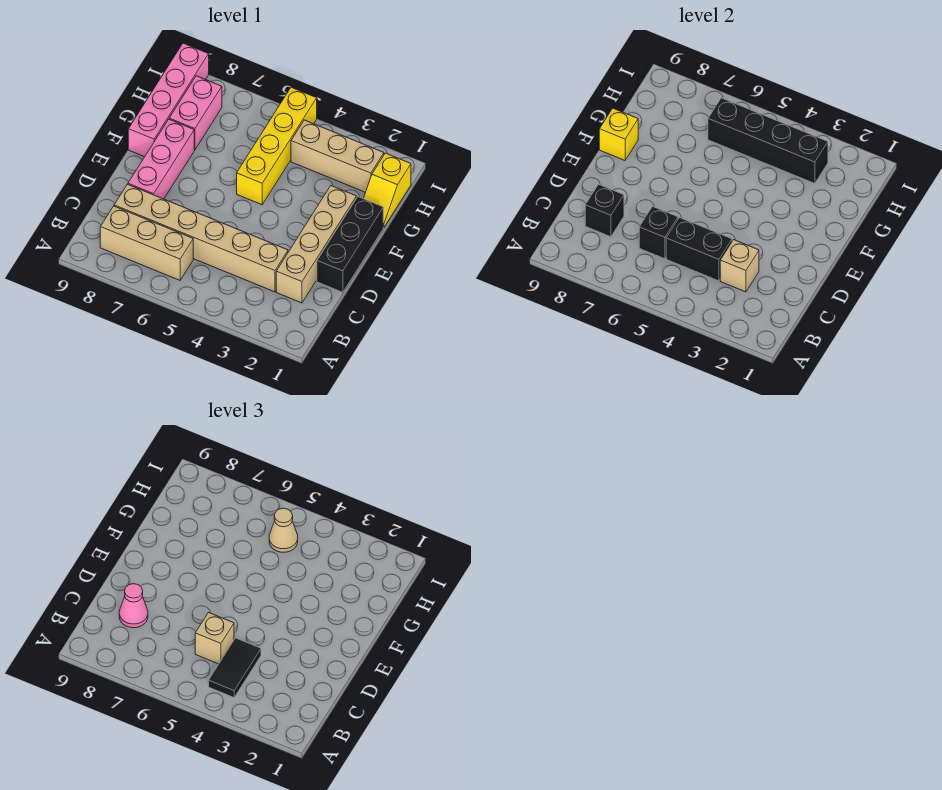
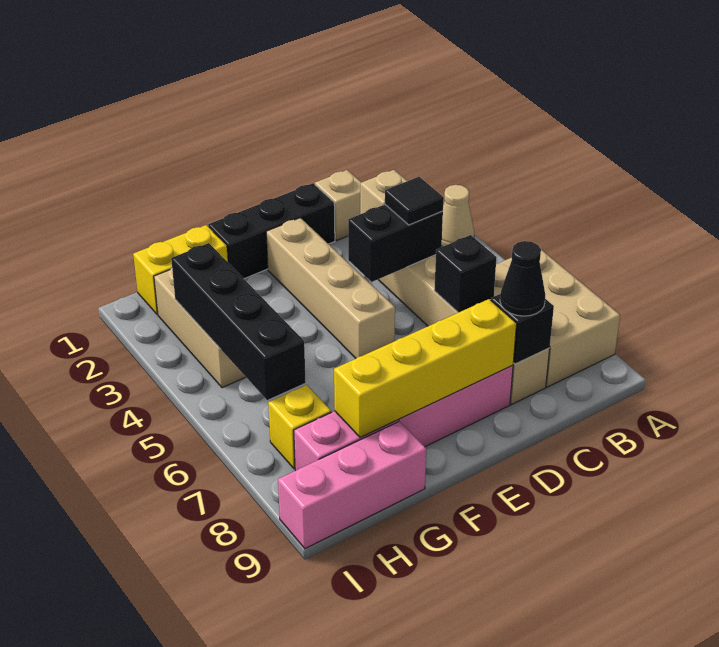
black tile B4:C4 level 3 -> black tile C4 level 3
tan brick B6:B8 level 1 -> tan brick A6:B8 level 1
tan brick C2:F2 level 1 -> tan brick E2:E5 level 1
black brick C4:C5 level 2 -> black brick C4:D4 level 2
tan brick C5 level 3 -> tan brick C1 level 1
pink cone C8 level 3 -> black cone C8 level 3
yellow brick F5:I5 level 1 -> yellow brick D8:G8 level 2
pink brick F9:I9 level 1 -> pink brick G9:I9 level 1
yellow brick F9 level 2 -> yellow brick H7 level 1
yellow slope G1:H1 level 1 top H -> yellow brick G1:H1 level 1
tan cone H5 level 3 -> tan cone A3 level 1

